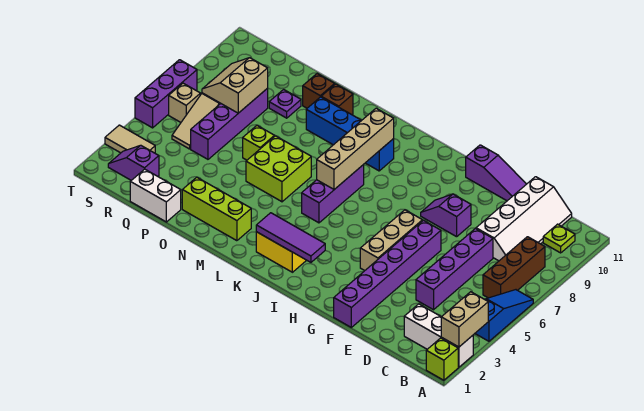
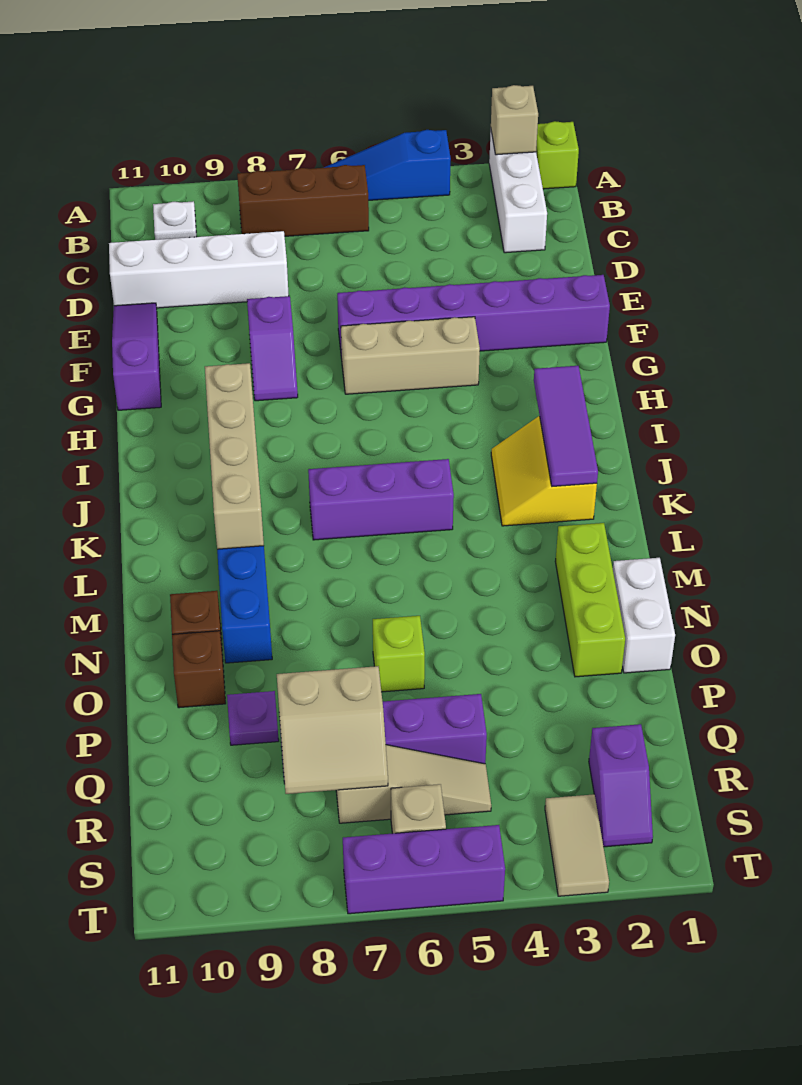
tan brick A2:A3 level 2 -> tan brick A2 level 2
lime plate B10 level 1 -> white plate B10 level 1
purple brick D4:D7 level 1 -> none
tan brick K6:K9 level 2 -> tan brick I9:L9 level 2
lime brick M5:N6 level 1 -> none
white brick P1:Q1 level 1 -> white brick N1:O1 level 1

